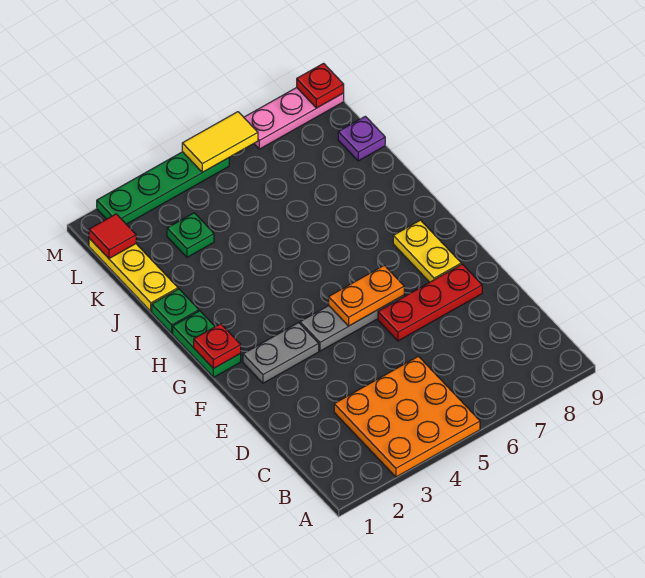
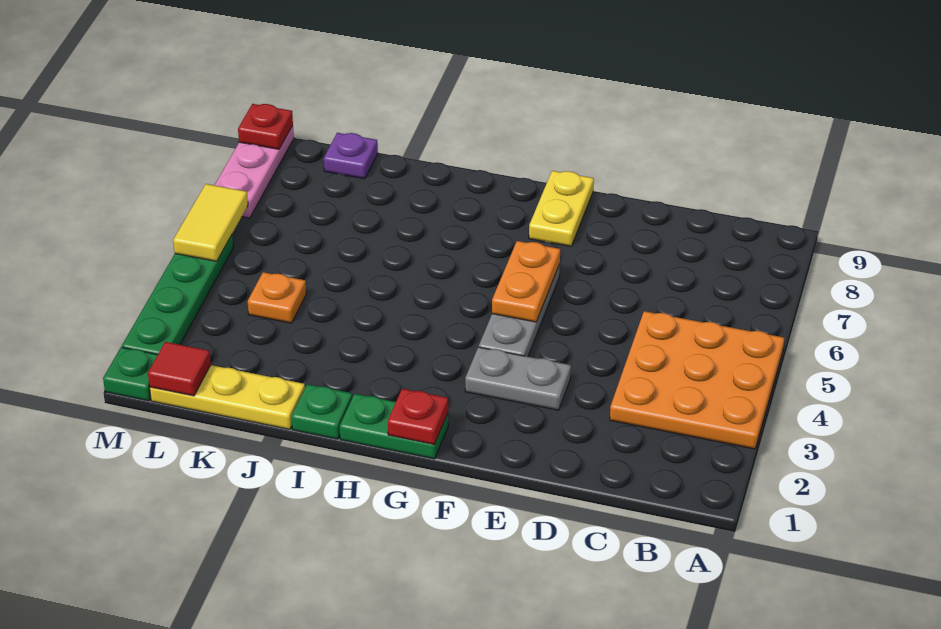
red plate E6:E8 level 1 -> none
grey plate F2:F3 level 1 -> grey plate E3:F3 level 1
yellow plate F8:G8 level 1 -> yellow plate F8:F9 level 1
green plate K3 level 1 -> green plate M1 level 1
none -> orange plate K4 level 1

